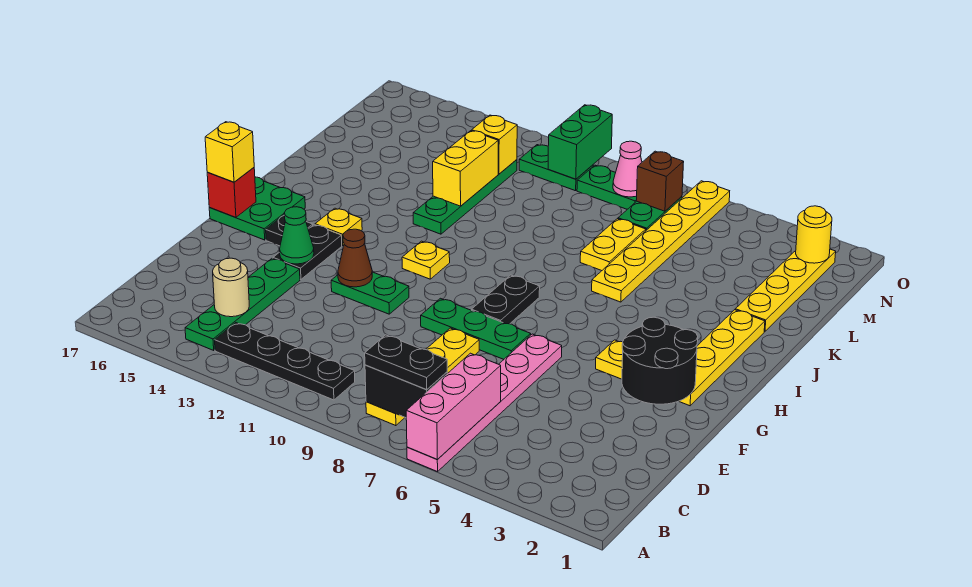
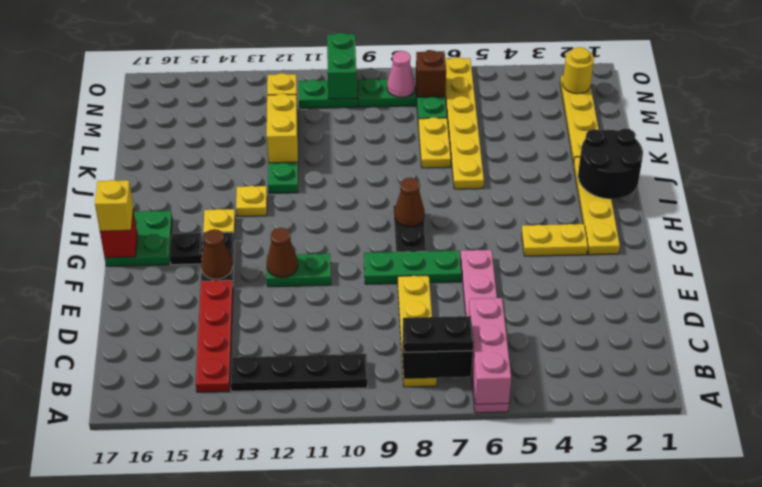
green plate B14:E14 level 1 -> red plate B14:E14 level 1
tan round brick C14 level 2 -> none
black round brick F2:G3 level 2 -> black round brick I1:J2 level 2
green cone F14 level 2 -> brown cone F14 level 2
none -> brown cone H8 level 2
yellow plate H11 level 1 -> yellow plate I13 level 1

